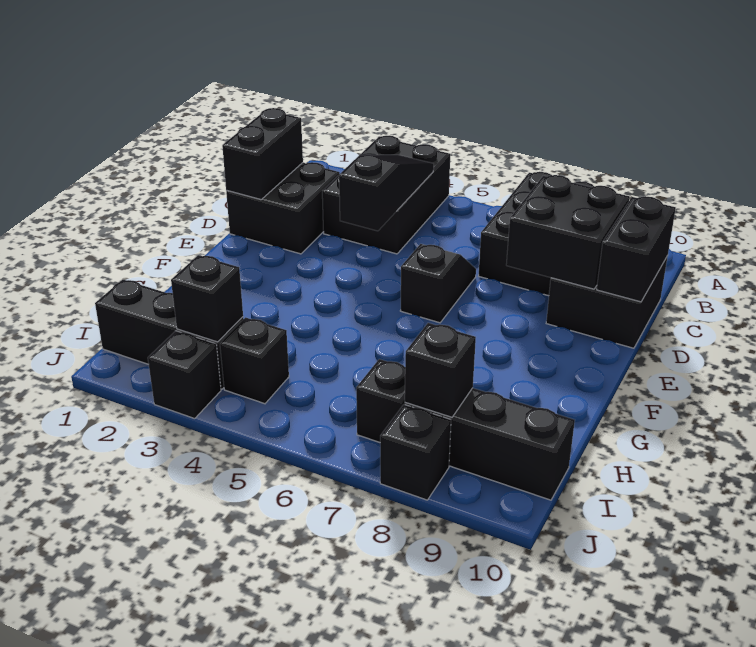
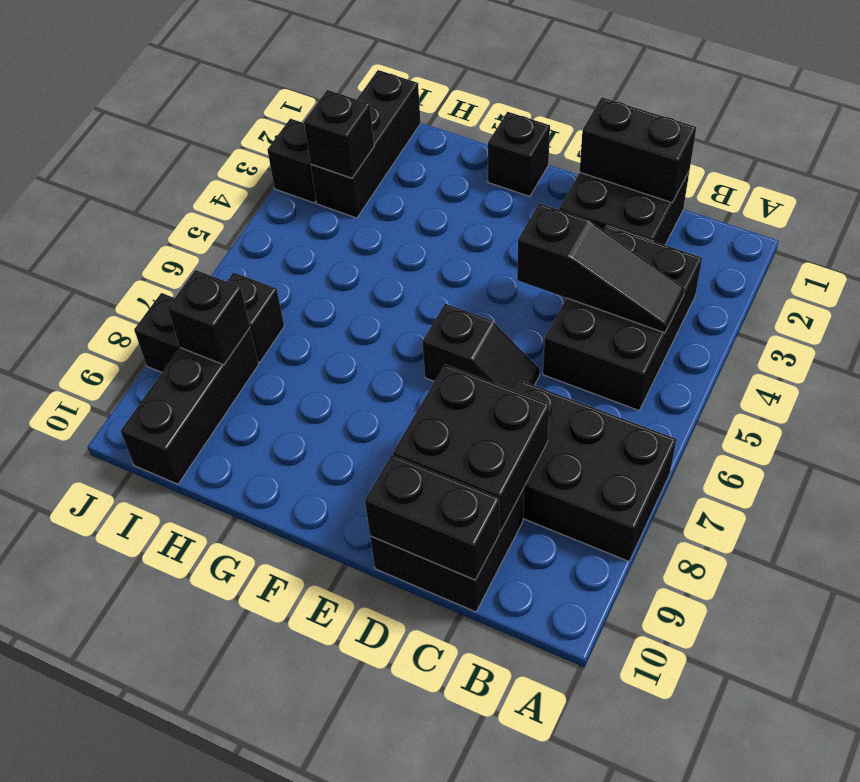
black brick A3:C4 level 1 -> black brick B3:C5 level 1
black brick I4 level 1 -> black brick F1 level 1

